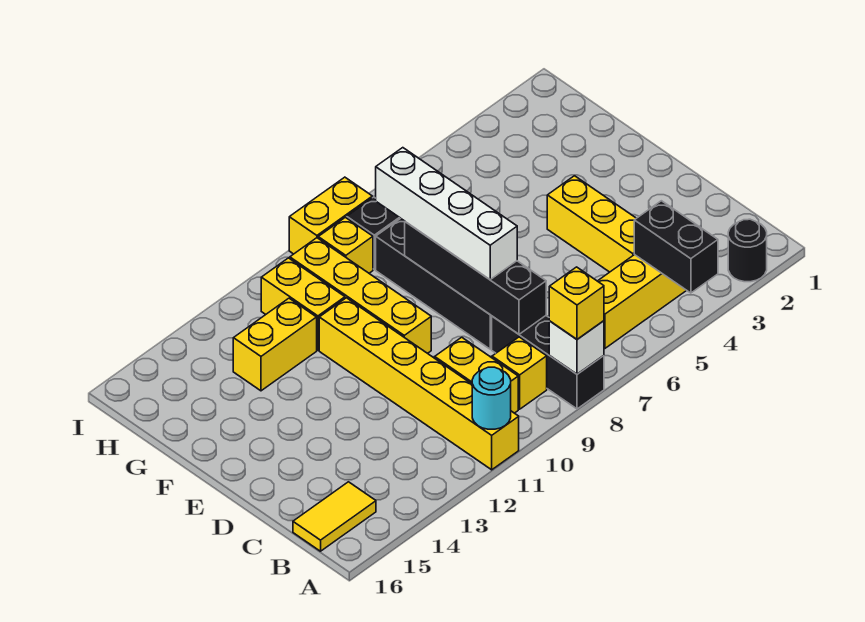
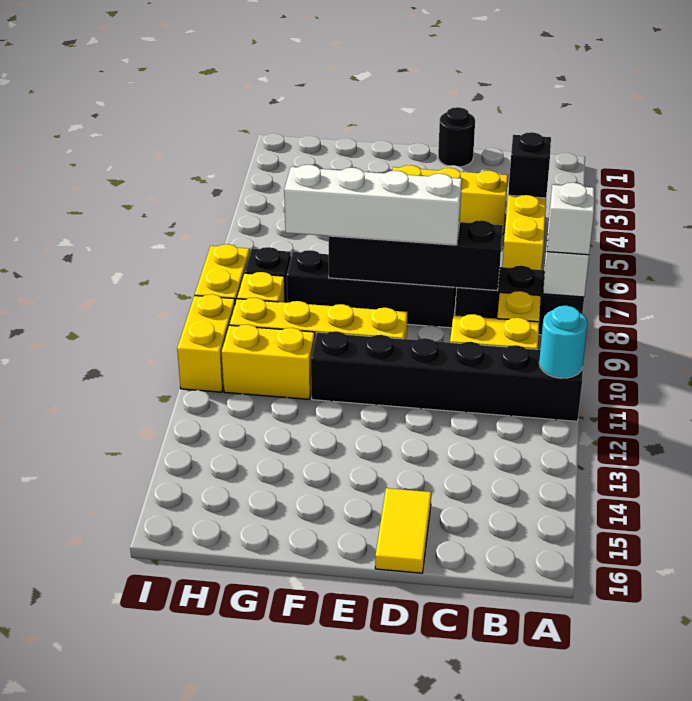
black round brick A2 level 1 -> black round brick D1 level 1
black brick A4:B4 level 2 -> black brick B4 level 2
yellow brick A8 level 3 -> white brick A8 level 3
yellow brick A11:F11 level 1 -> black brick A11:F11 level 1
yellow tile B15:B16 level 1 -> yellow tile D15:D16 level 1
yellow brick G12:G13 level 1 -> yellow brick I10:I11 level 1

